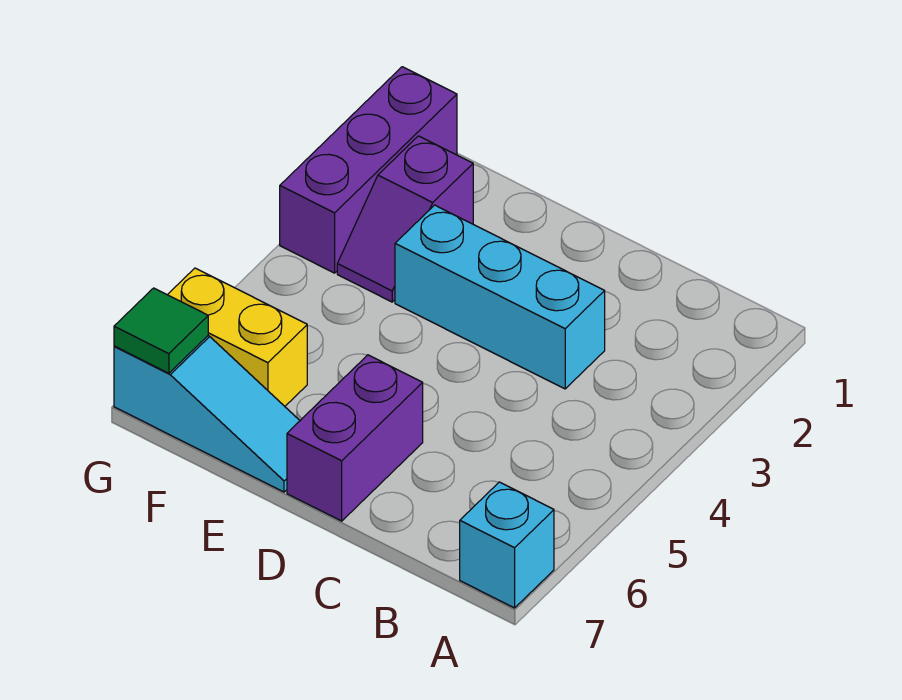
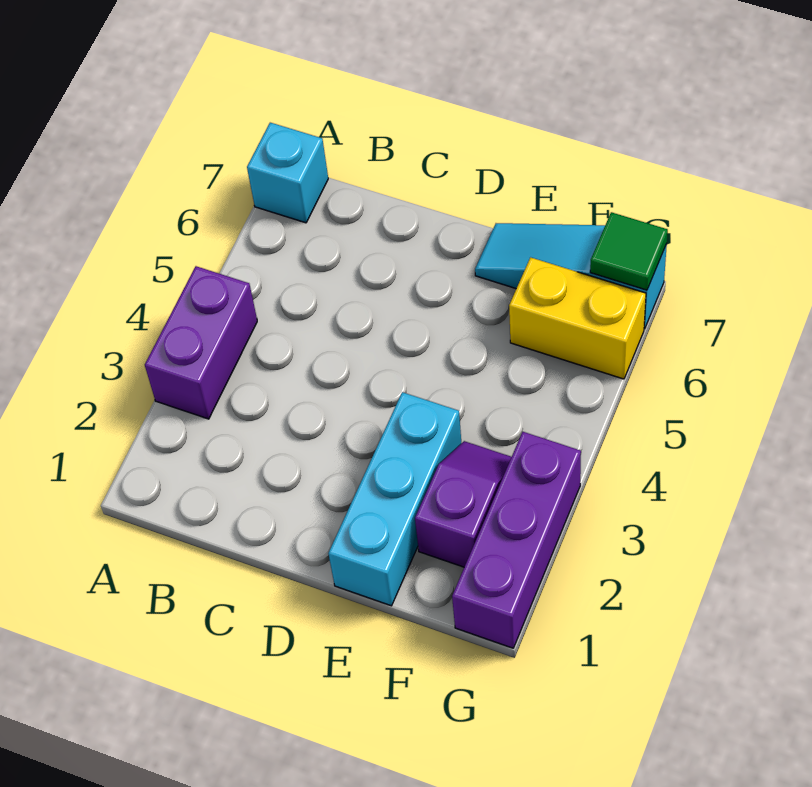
cyan brick C3:E3 level 1 -> cyan brick E1:E3 level 1
purple brick D6:D7 level 1 -> purple brick A3:A4 level 1

